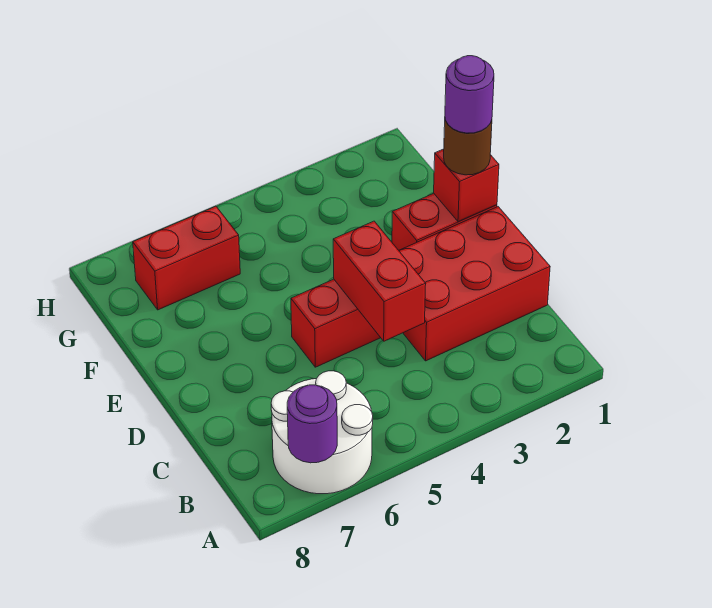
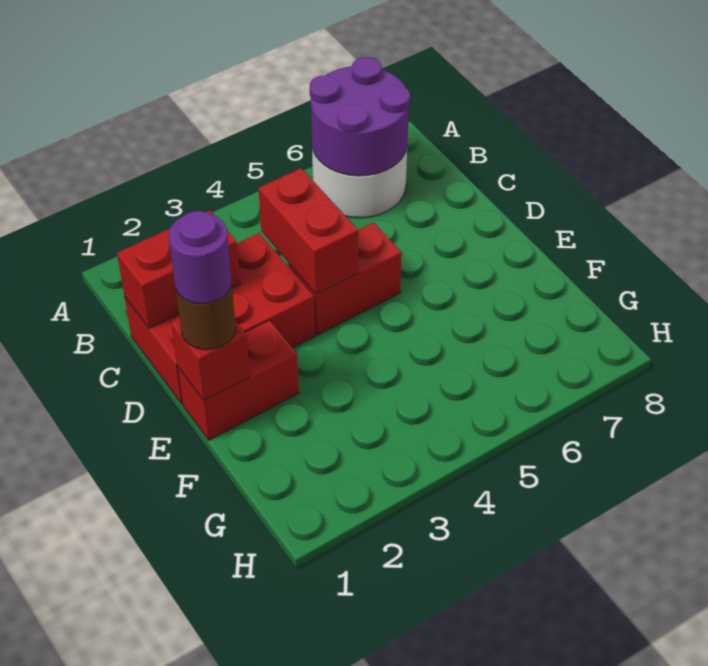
purple round brick A7 level 2 -> purple round brick A6:B7 level 2
red brick G6:G7 level 1 -> red brick C1:C2 level 2

